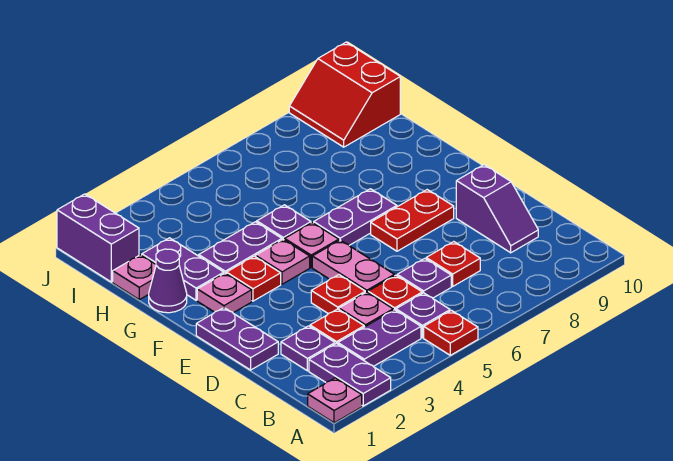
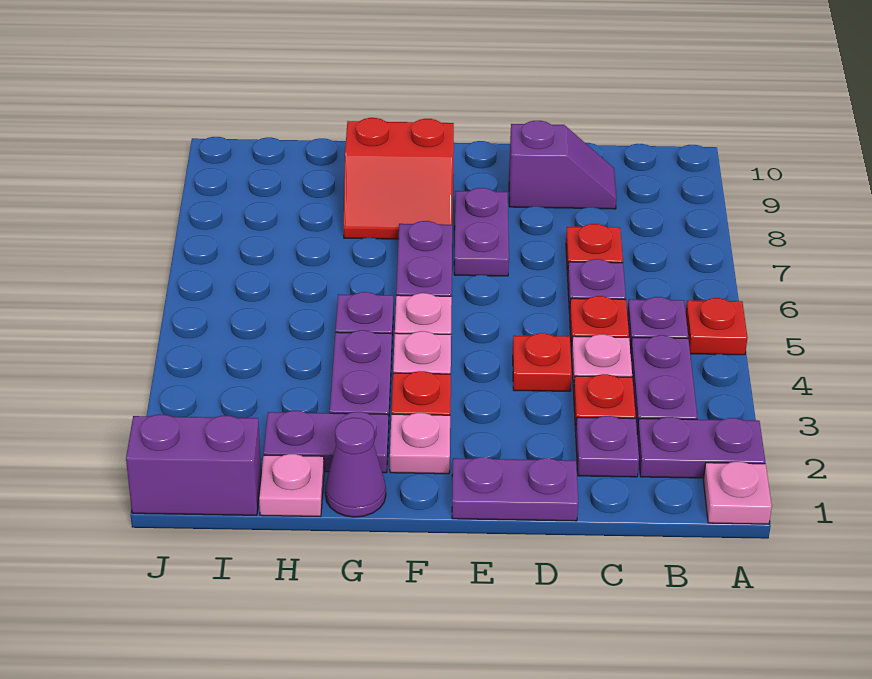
pink plate D5:E5 level 1 -> none
red plate E7:E8 level 1 -> purple plate E7:E8 level 1
red slope I9:J10 level 1 top 10 -> red slope F8:G9 level 1 top 9

